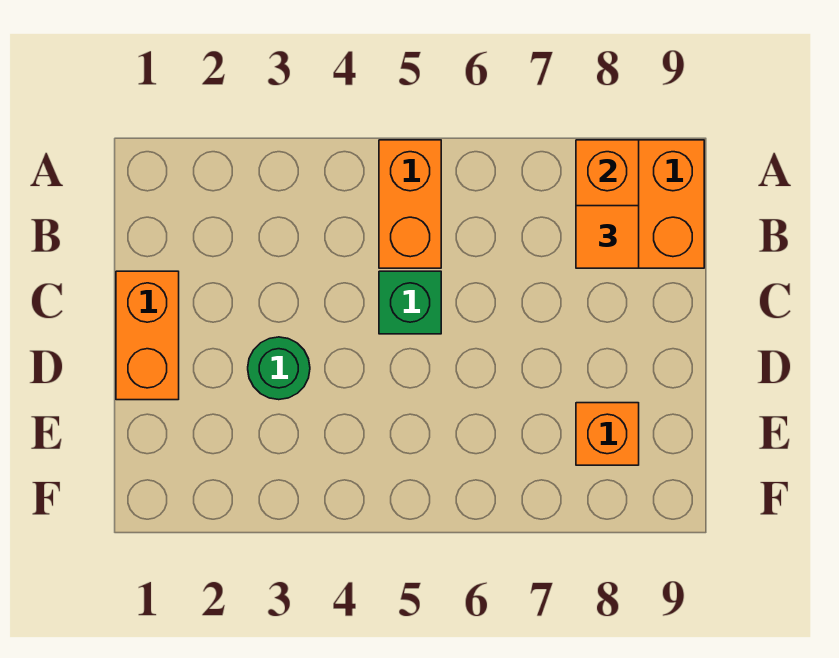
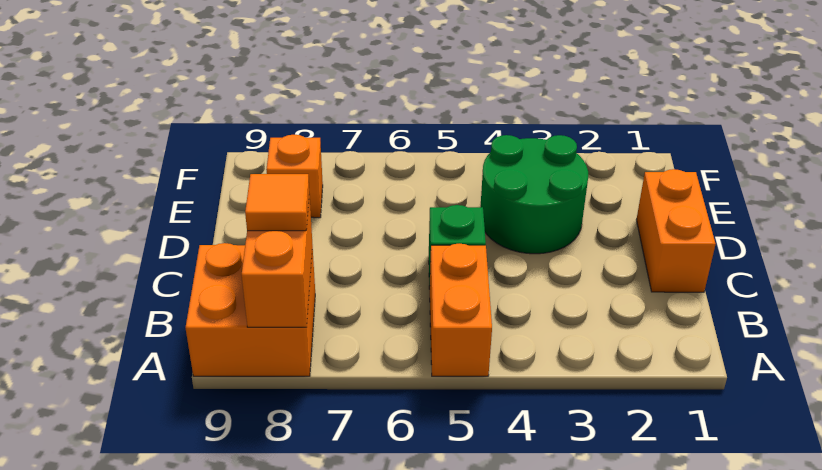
green round brick D3 level 1 -> green round brick D3:E4 level 1

